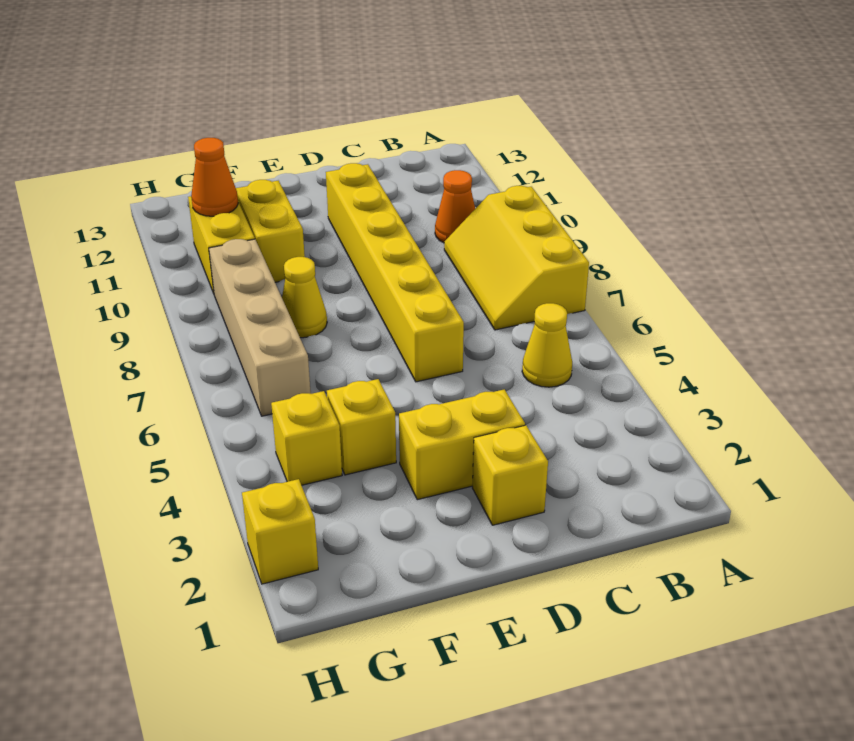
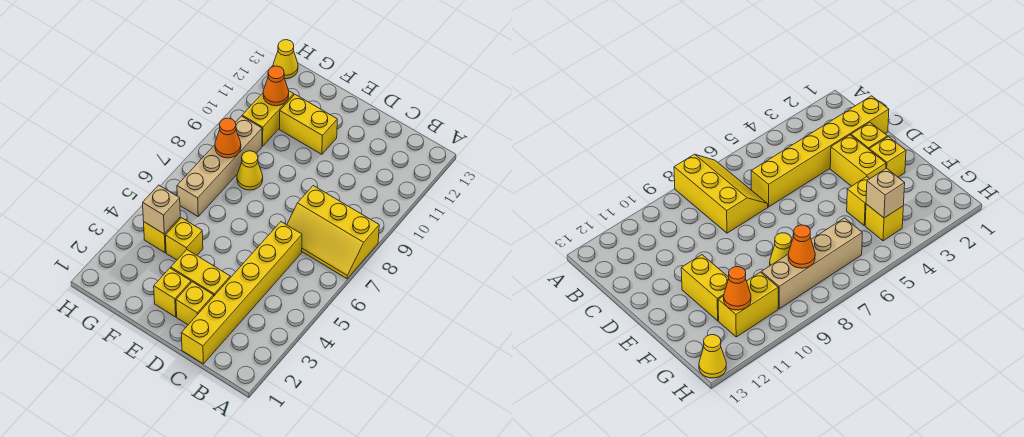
yellow slope A7:B9 level 1 top A -> yellow slope A7:C8 level 1 top 8
yellow cone B5 level 1 -> yellow cone H13 level 1
orange cone B10 level 1 -> orange cone G8 level 2
yellow brick D6:D11 level 1 -> yellow brick C1:C6 level 1
yellow brick F10:F11 level 1 -> yellow brick E11:F11 level 1
none -> tan brick G4 level 2
yellow brick H2 level 1 -> yellow brick E2 level 1

